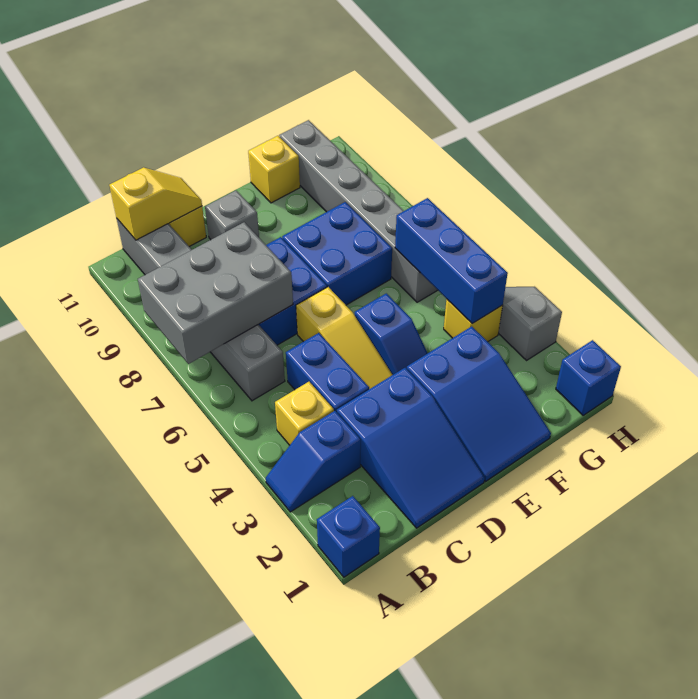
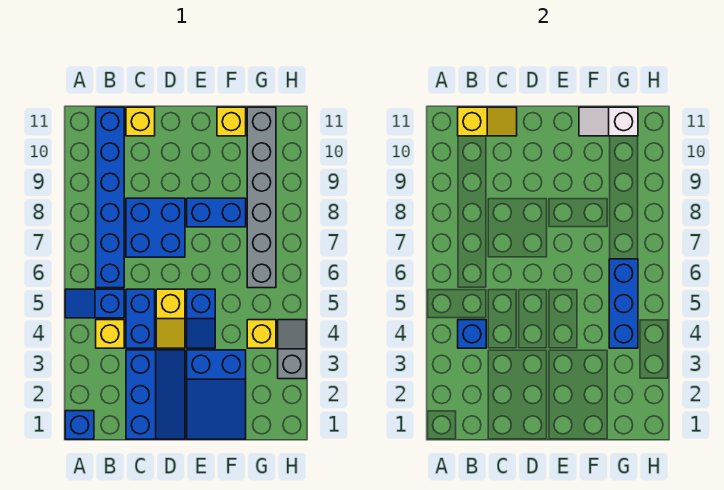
blue slope A3:B3 level 1 top B -> blue slope A5:B5 level 1 top B
grey brick A7:C8 level 2 -> none
grey brick B6:B11 level 1 -> blue brick B6:B11 level 1
blue slope C1:D3 level 1 top 3 -> blue slope C1:D3 level 1 top C
yellow slope D4:D6 level 1 top 6 -> yellow slope D4:D5 level 1 top 5
grey brick D10 level 1 -> none
blue brick E7:F8 level 1 -> blue brick E8:F8 level 1
none -> white slope F11:G11 level 2 top G
blue brick H1 level 1 -> blue brick B4 level 2

